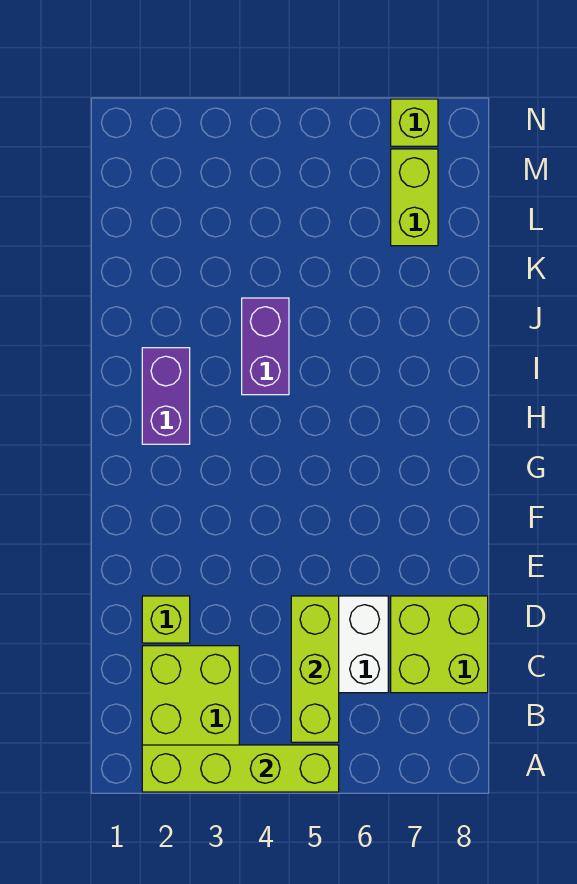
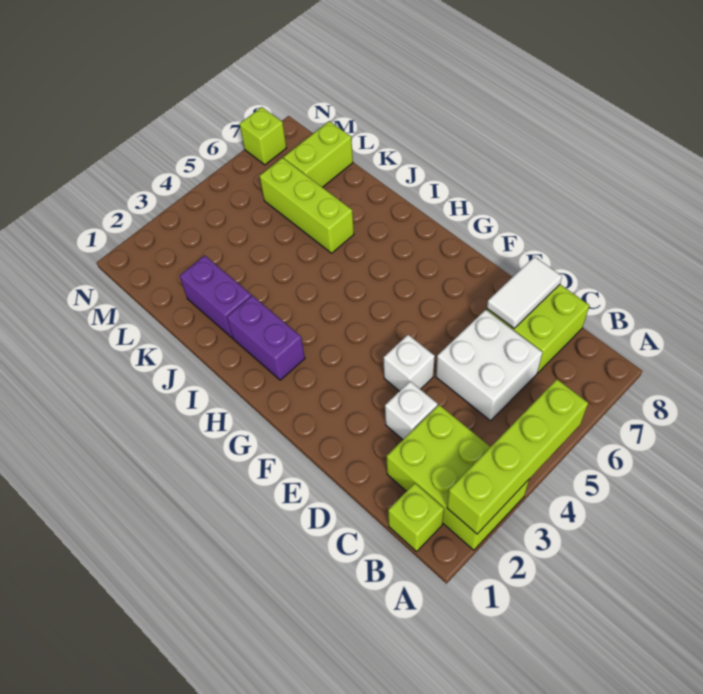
lime brick B5:D5 level 2 -> lime brick J6:L6 level 1
lime brick D2 level 1 -> lime brick B1 level 1
none -> white brick D3 level 1
none -> white tile D7:D8 level 2
none -> white brick E4 level 1
purple brick I4:J4 level 1 -> purple brick J2:K2 level 1
lime brick L7:M7 level 1 -> lime brick L7:L8 level 1

